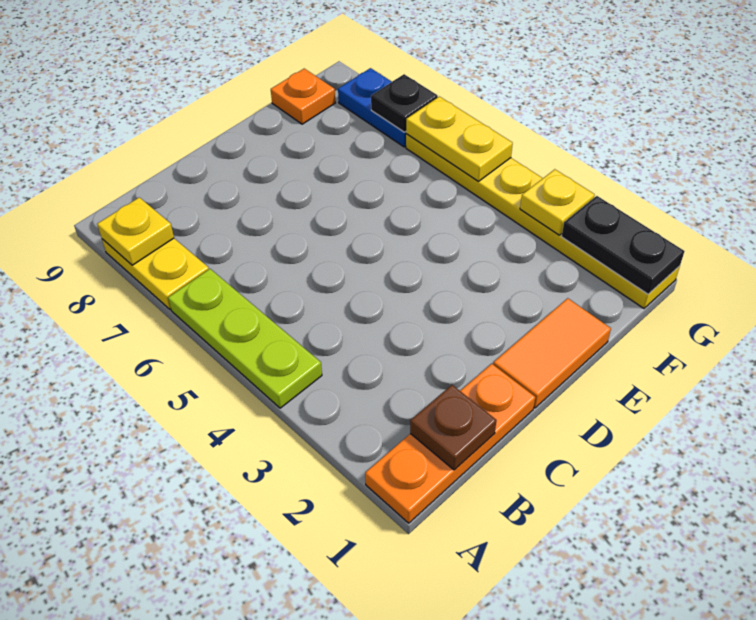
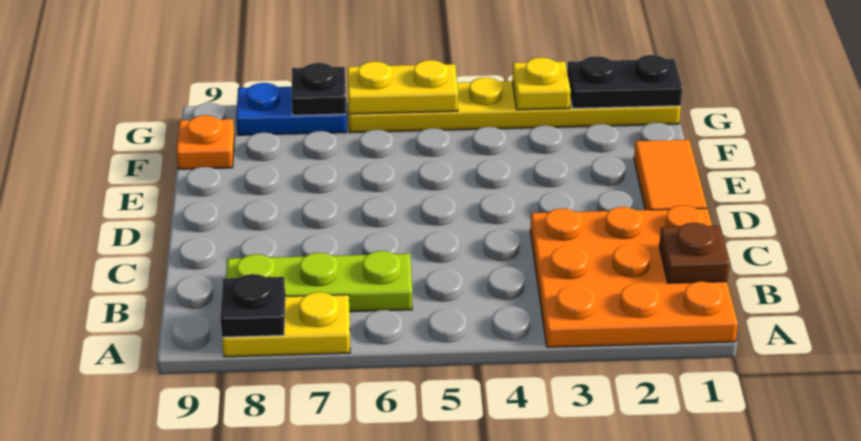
orange plate A1:C1 level 1 -> orange plate A1:C3 level 1
lime plate A4:A6 level 1 -> lime plate B6:B8 level 1
yellow plate A8 level 2 -> black plate A8 level 2

